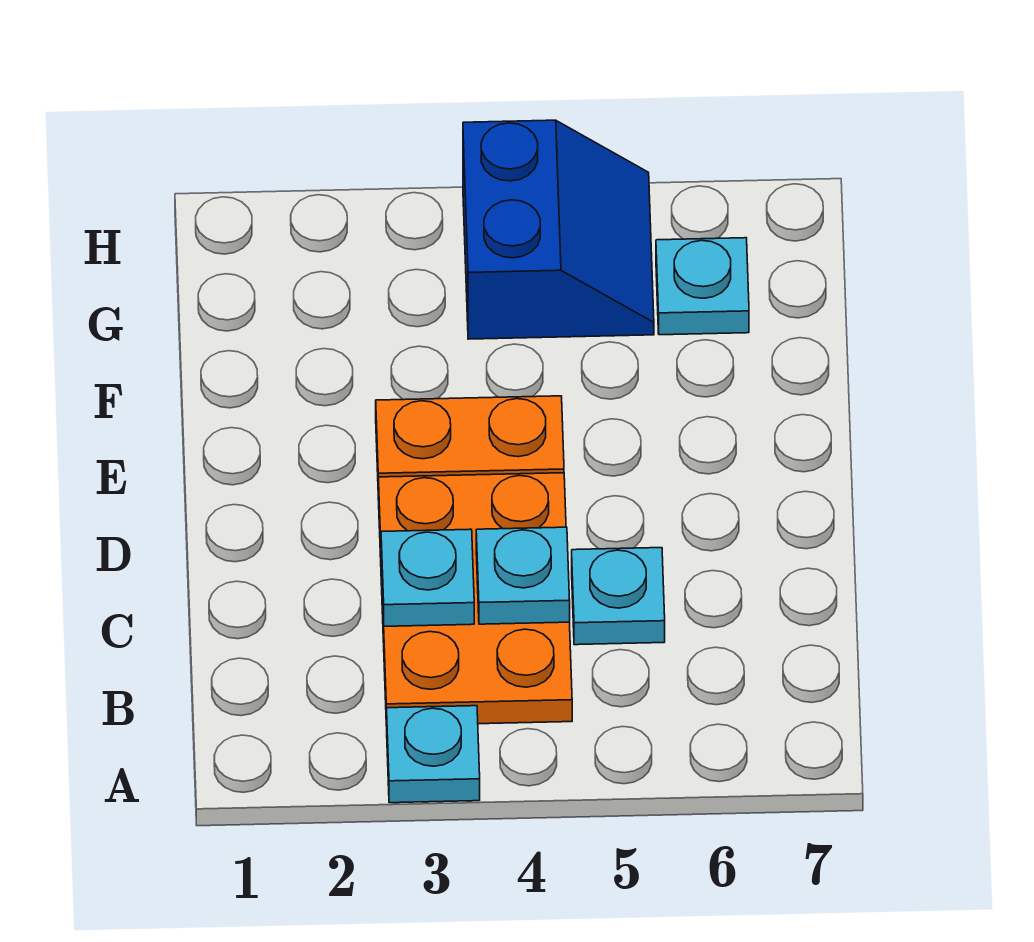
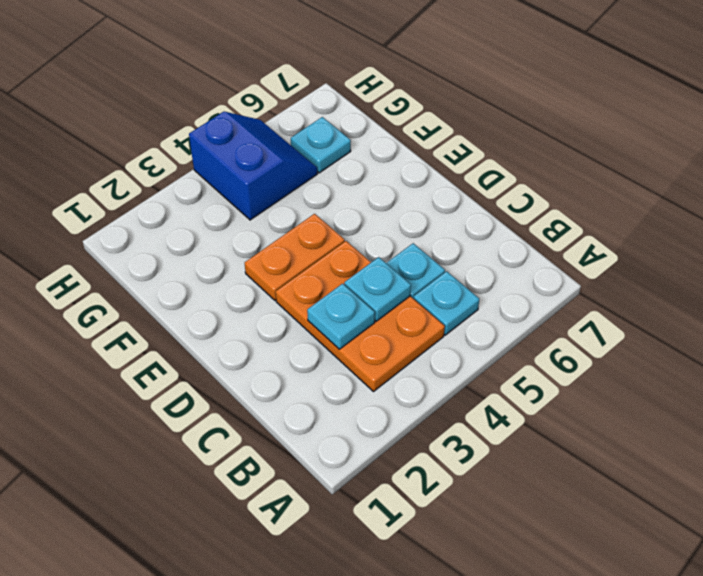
cyan plate A3 level 1 -> cyan plate B5 level 1

